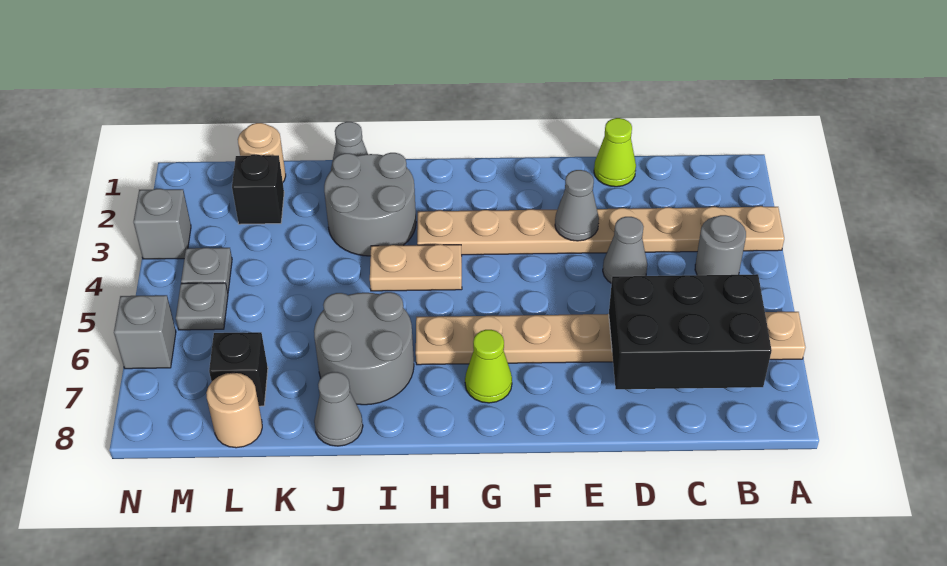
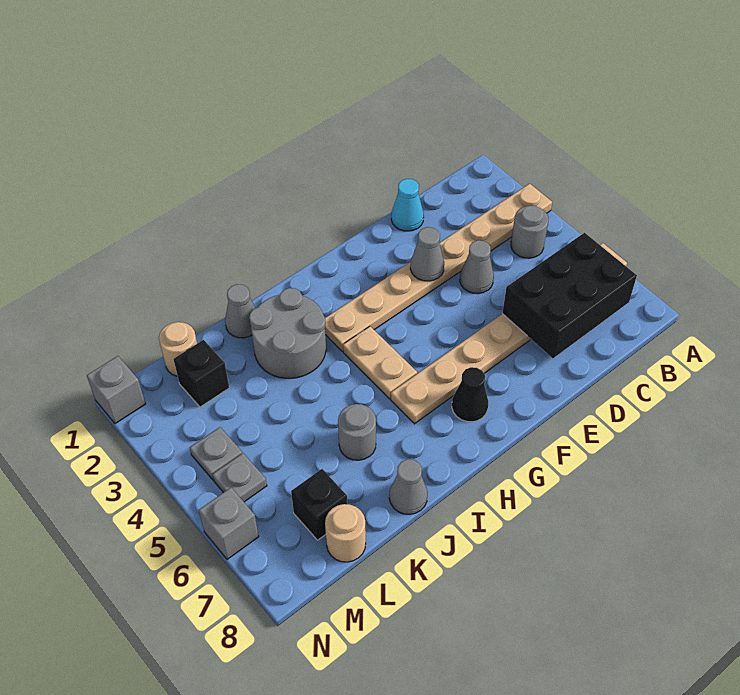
lime cone D1 level 1 -> cyan cone D1 level 1
lime cone G7 level 1 -> black cone G7 level 1
tan plate H4:I4 level 1 -> tan plate H4:H5 level 1
grey round brick I6:J7 level 1 -> grey round brick J6 level 1
grey brick N3 level 1 -> grey brick N1 level 1

